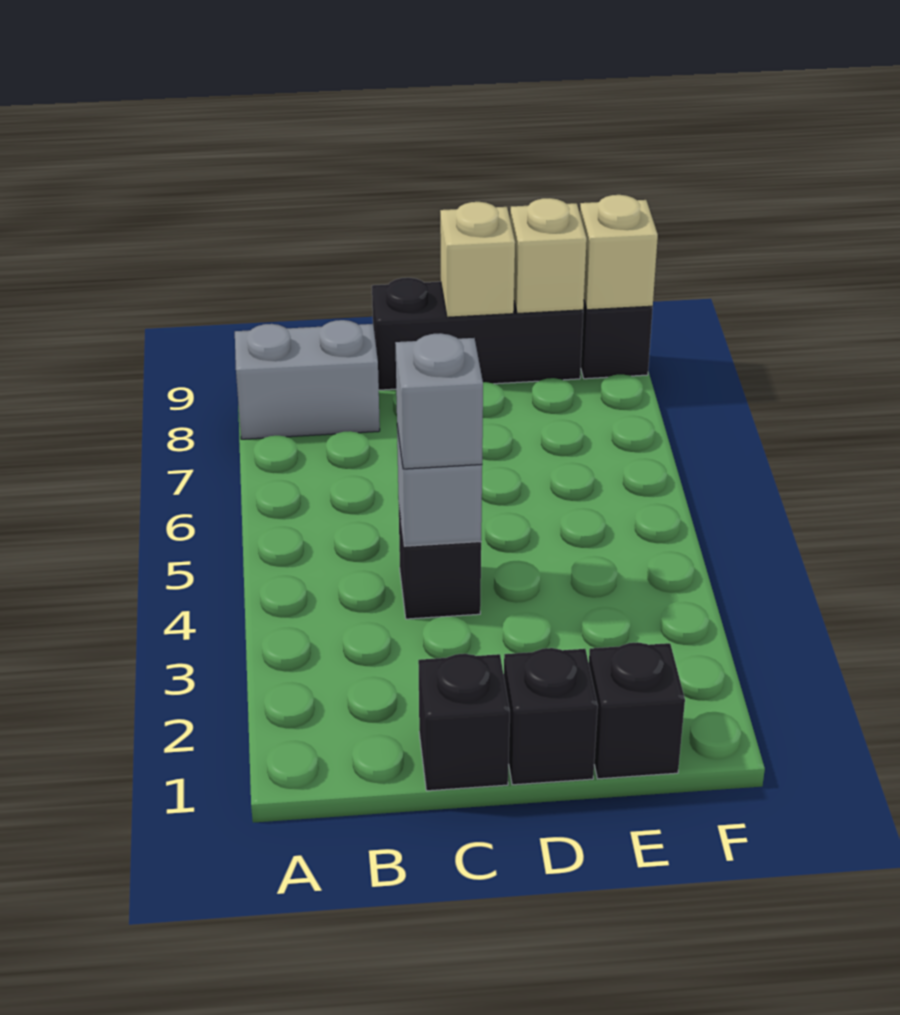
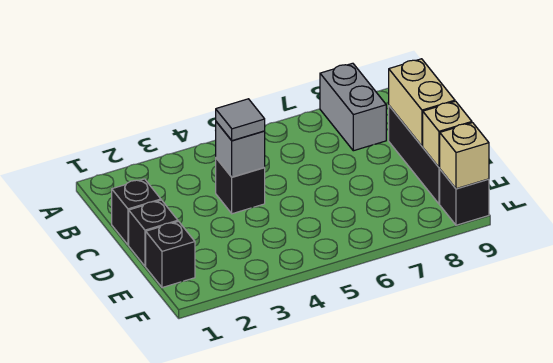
grey brick C4 level 3 -> grey tile C4 level 3
tan brick D9 level 2 -> tan brick C9:D9 level 2

